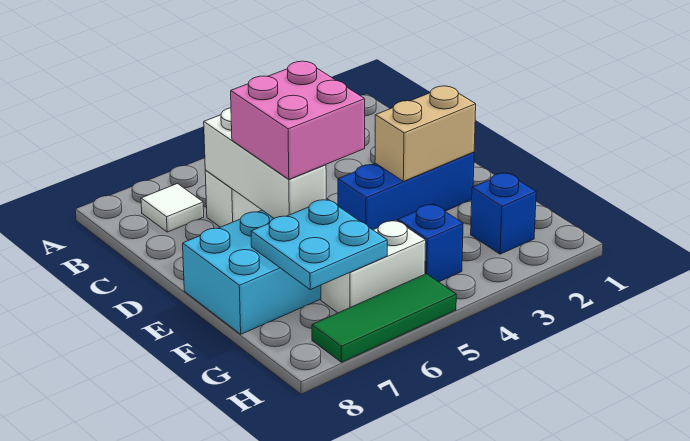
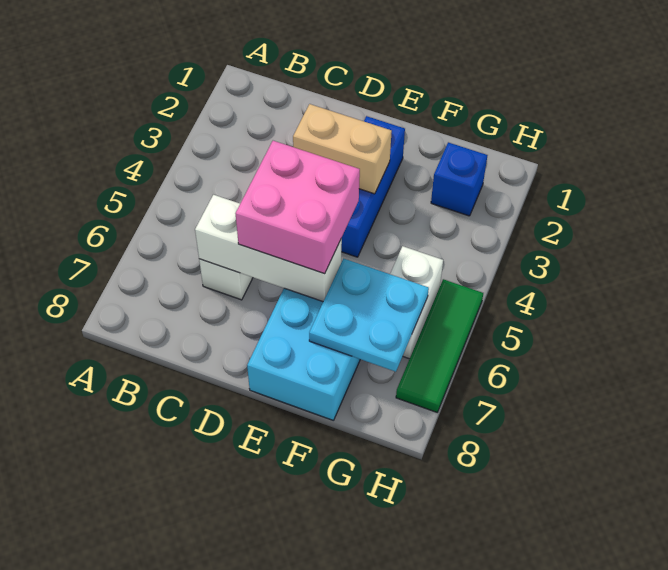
white tile B7 level 1 -> none
tan brick E2:E3 level 2 -> tan brick D3:E3 level 2
blue brick G4 level 1 -> none

